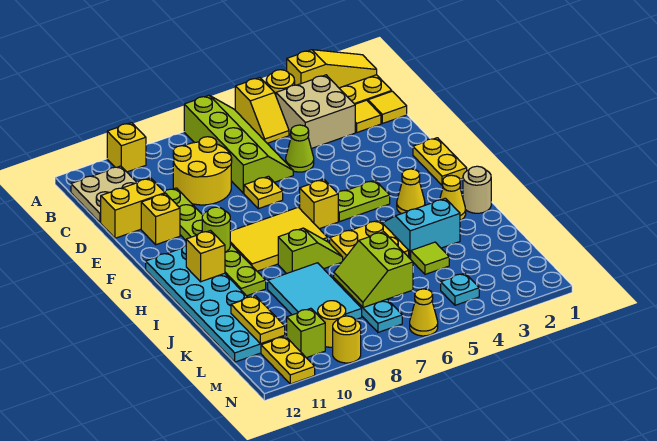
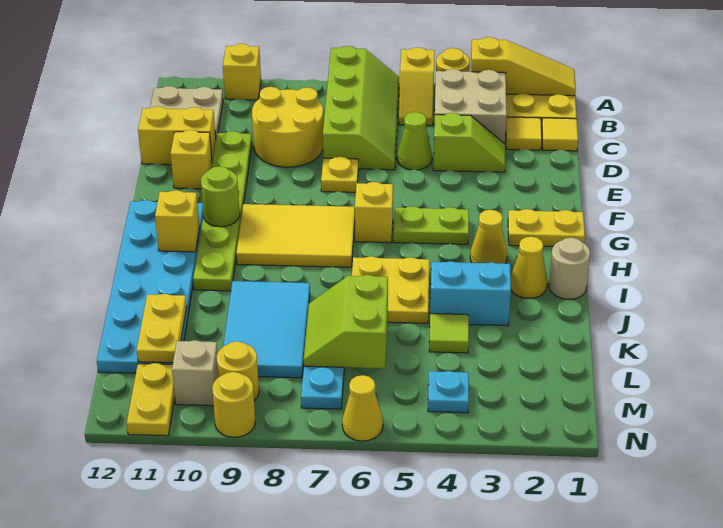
yellow plate F1:G1 level 1 -> yellow plate G1:G2 level 1
lime slope I7:I8 level 1 top 8 -> lime slope D3:D4 level 1 top 4
lime brick M10 level 1 -> tan brick M10 level 1

